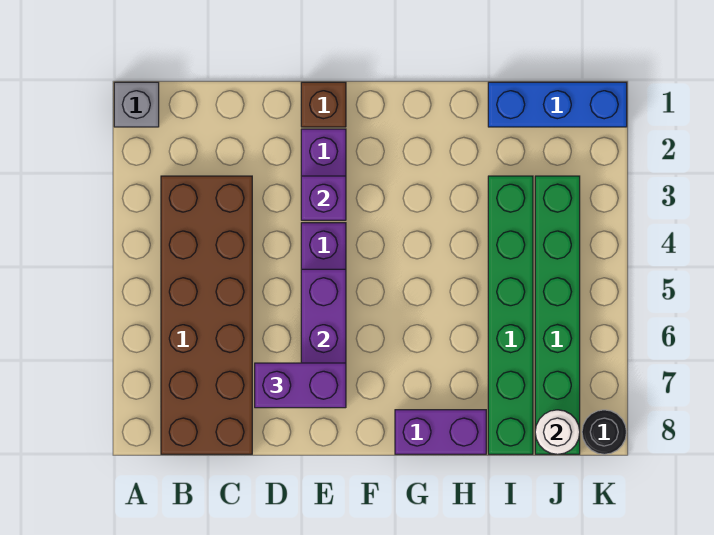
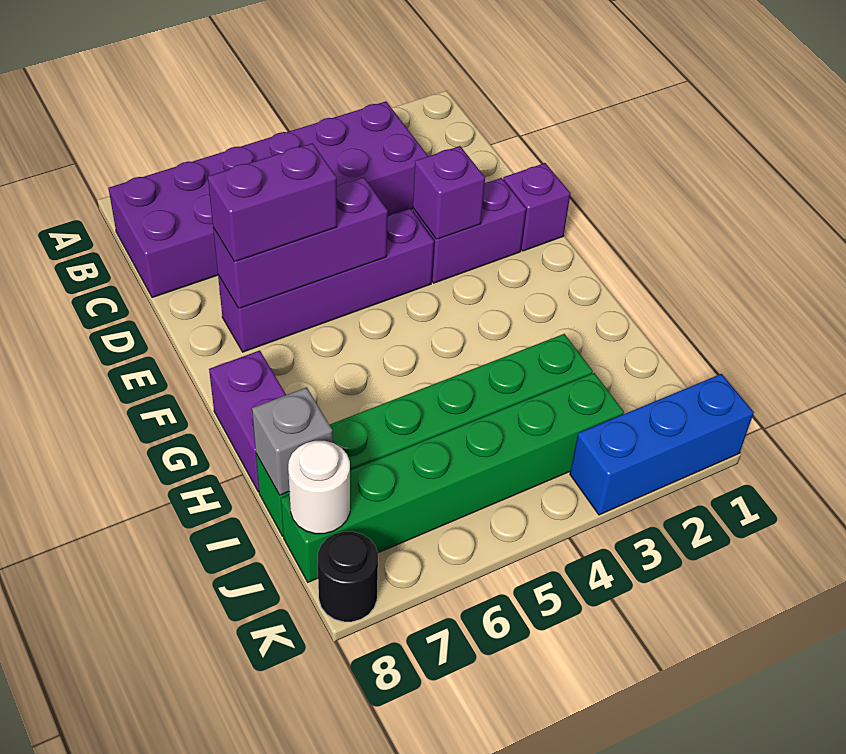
grey brick A1 level 1 -> grey brick I8 level 2
brown brick B3:C8 level 1 -> purple brick B3:C8 level 1
purple brick D7:E7 level 3 -> purple brick E6:E7 level 3
brown brick E1 level 1 -> purple brick E1 level 1
blue brick I1:K1 level 1 -> blue brick K1:K3 level 1

